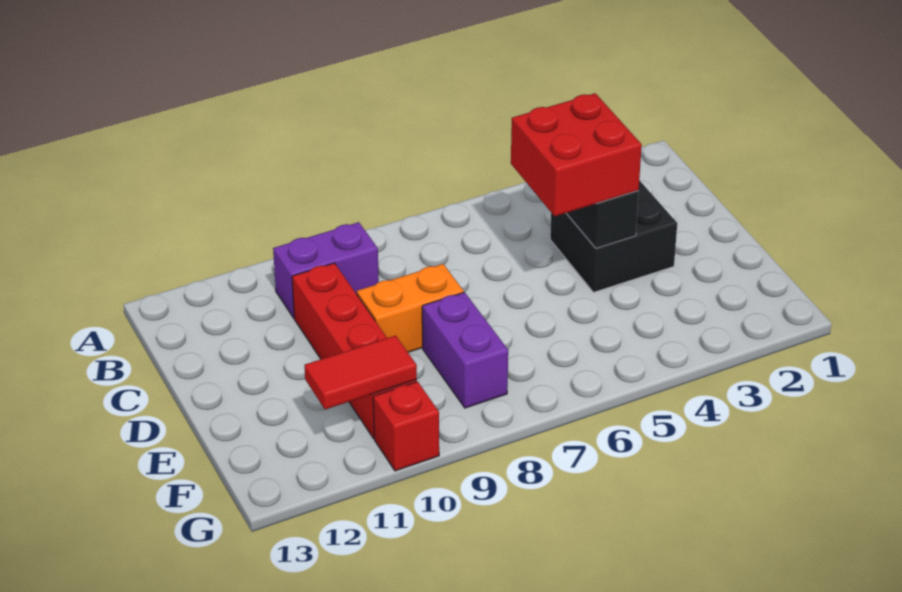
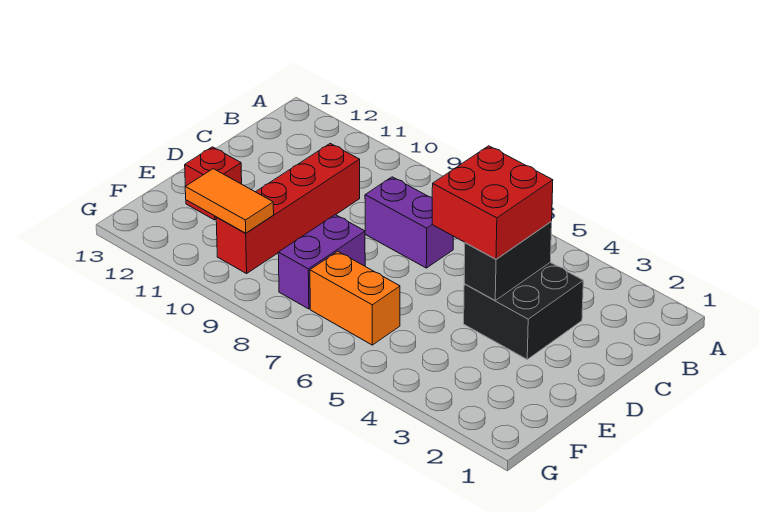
purple brick B9:B10 level 1 -> purple brick C7:C8 level 1
orange brick D8:D9 level 1 -> orange brick F6:F7 level 1
red tile F10:F11 level 2 -> orange tile F10:F11 level 2
red brick G10 level 1 -> red brick E12 level 1

